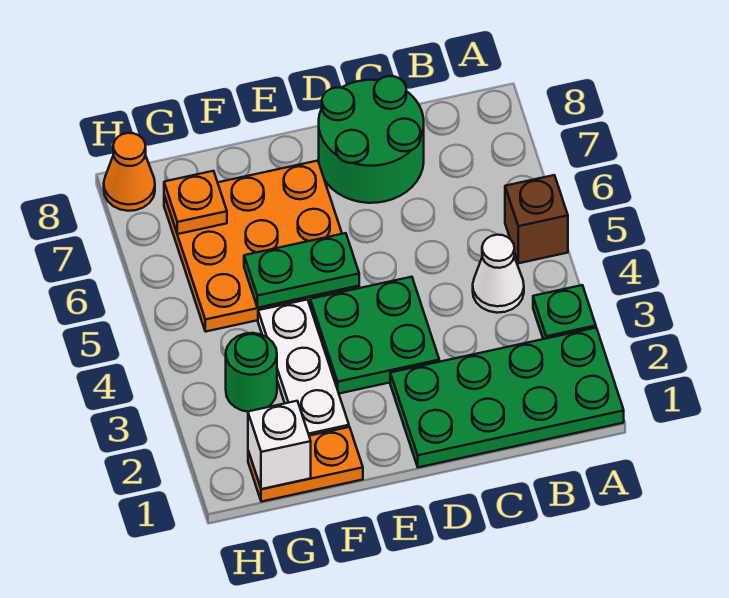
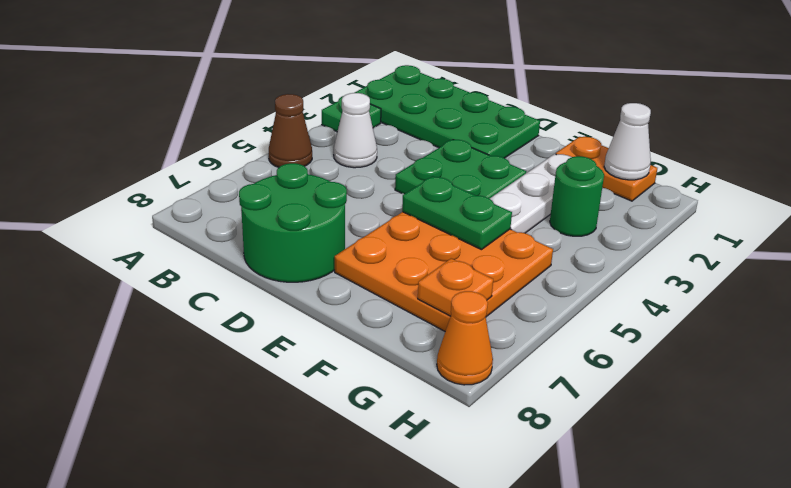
brown brick A5 level 1 -> brown cone A5 level 1
white brick G1 level 2 -> white cone G1 level 2

